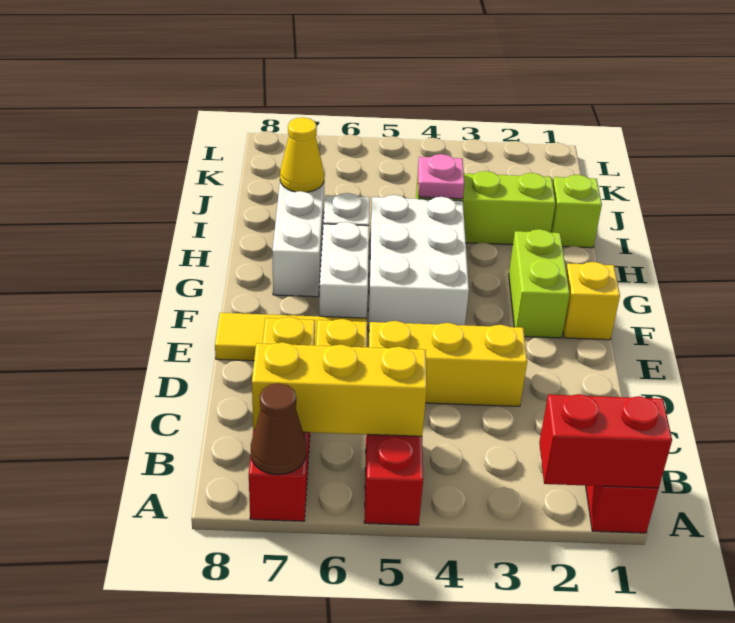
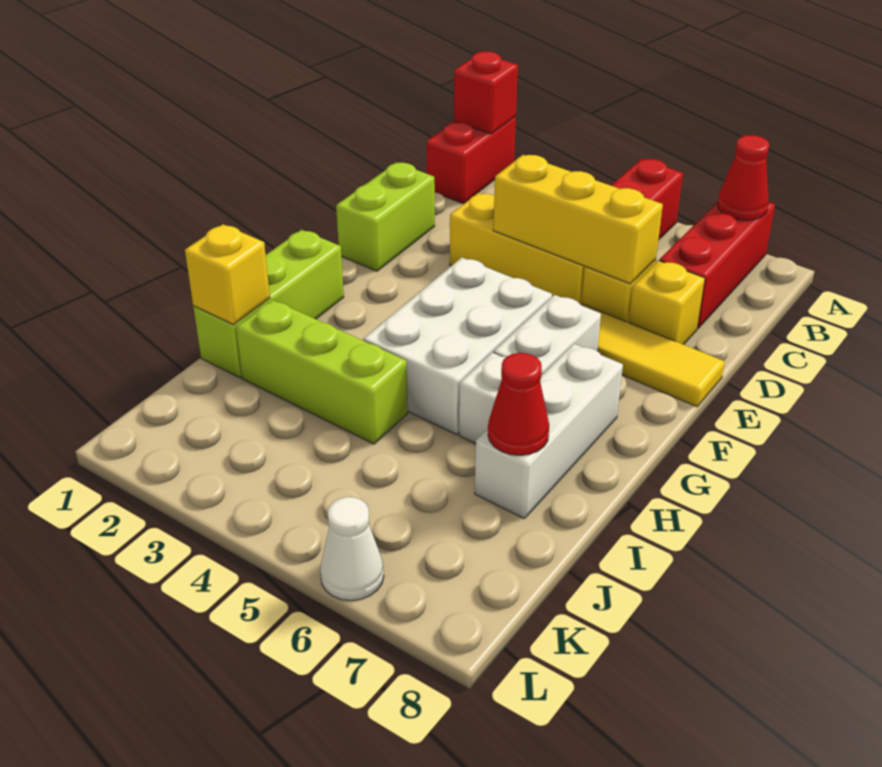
red brick A1:A2 level 2 -> red brick A1 level 2
brown cone A7 level 2 -> red cone A7 level 2
yellow brick B5:B7 level 2 -> yellow brick D4:D6 level 2
yellow brick F1 level 1 -> yellow brick I1 level 2
lime brick F2:G2 level 1 -> lime brick D1:E1 level 1
lime brick I1 level 1 -> lime brick G1:I1 level 1
pink plate I4 level 2 -> none
yellow cone I7 level 2 -> red cone I7 level 2
none -> white cone L6 level 1

